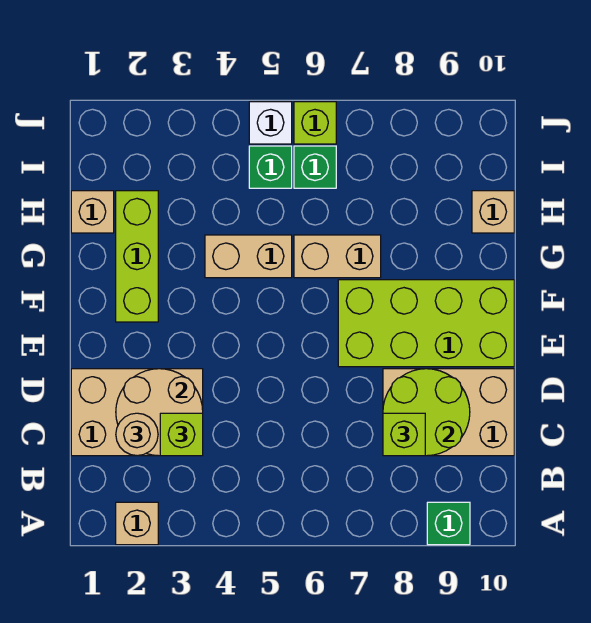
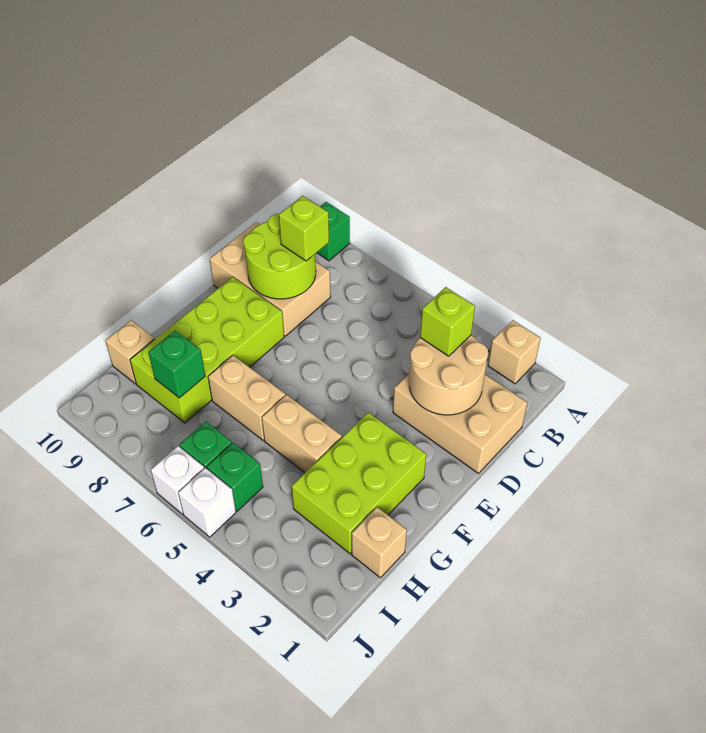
tan round brick C2 level 3 -> none
lime brick E7:F10 level 1 -> lime brick E8:H9 level 1
lime brick F2:H2 level 1 -> lime brick F2:H3 level 1
none -> green brick H8 level 2
lime brick J6 level 1 -> white brick J6 level 1

